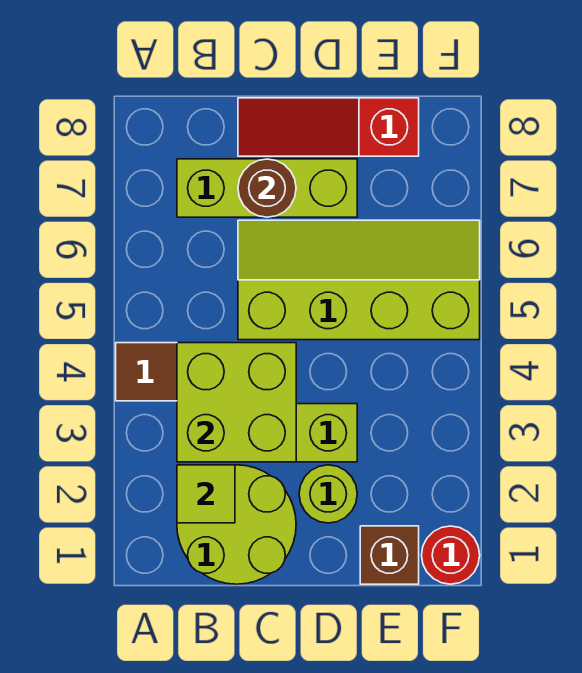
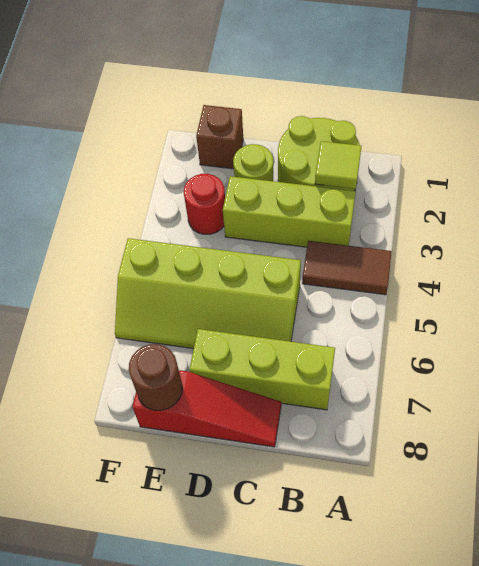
lime brick B3:C4 level 2 -> none
brown round brick C7 level 2 -> brown round brick E8 level 2
red round brick F1 level 1 -> red round brick E3 level 1

